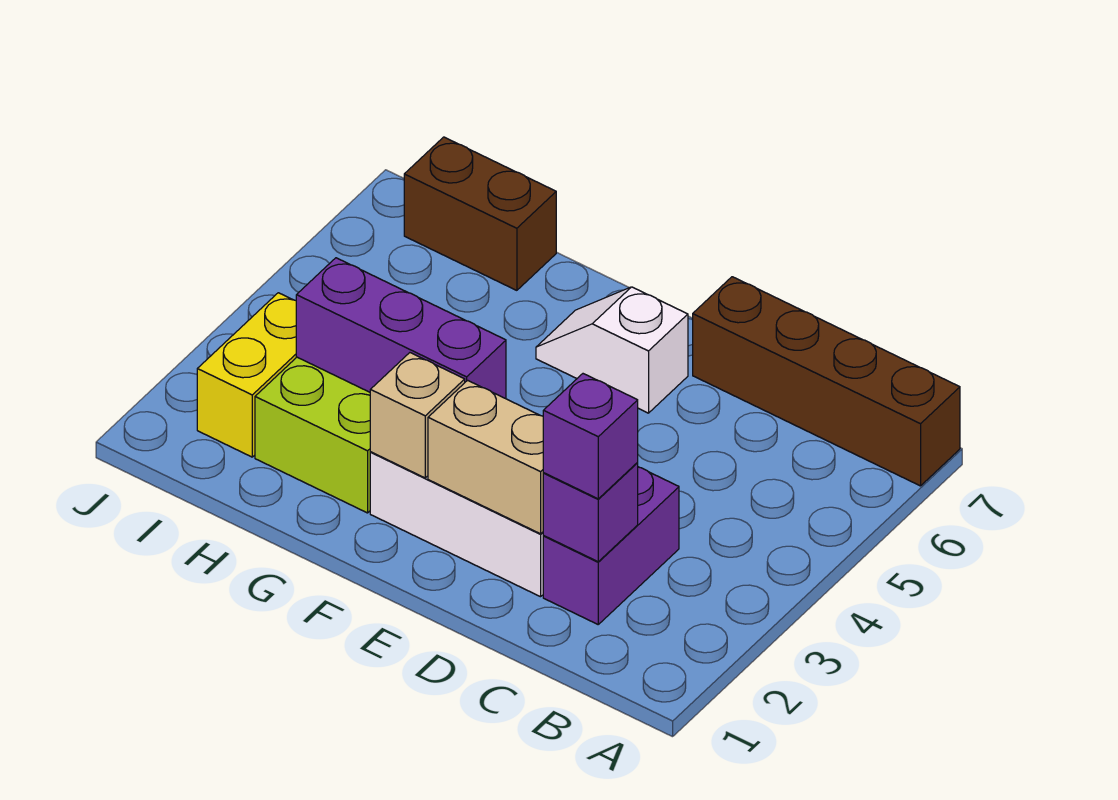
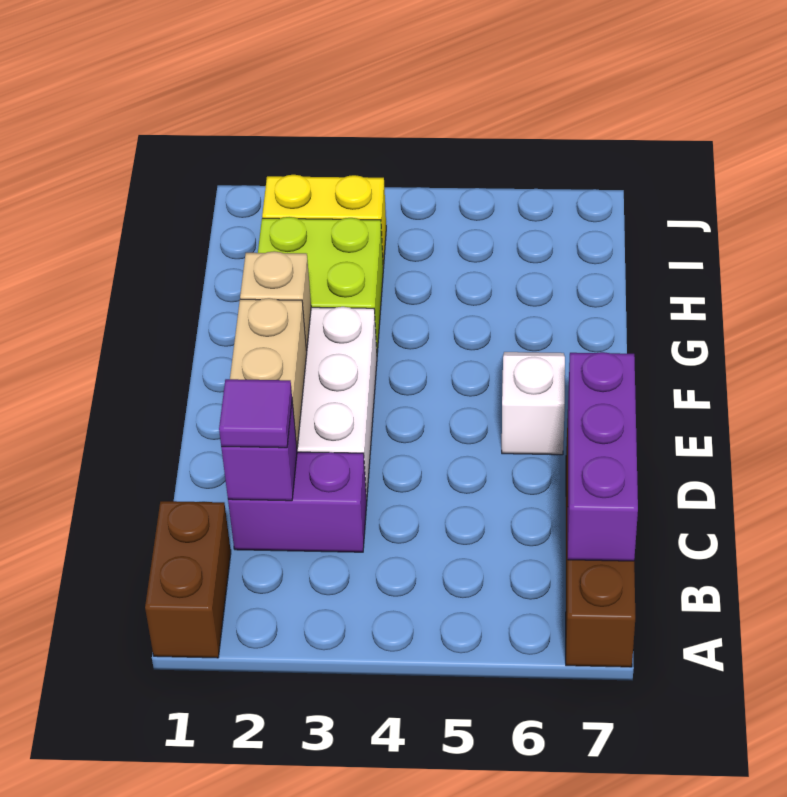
purple brick C2 level 3 -> purple tile C2 level 3
purple brick F3:H3 level 2 -> purple brick B7:D7 level 2
brown brick H7:I7 level 1 -> brown brick A1:B1 level 1

